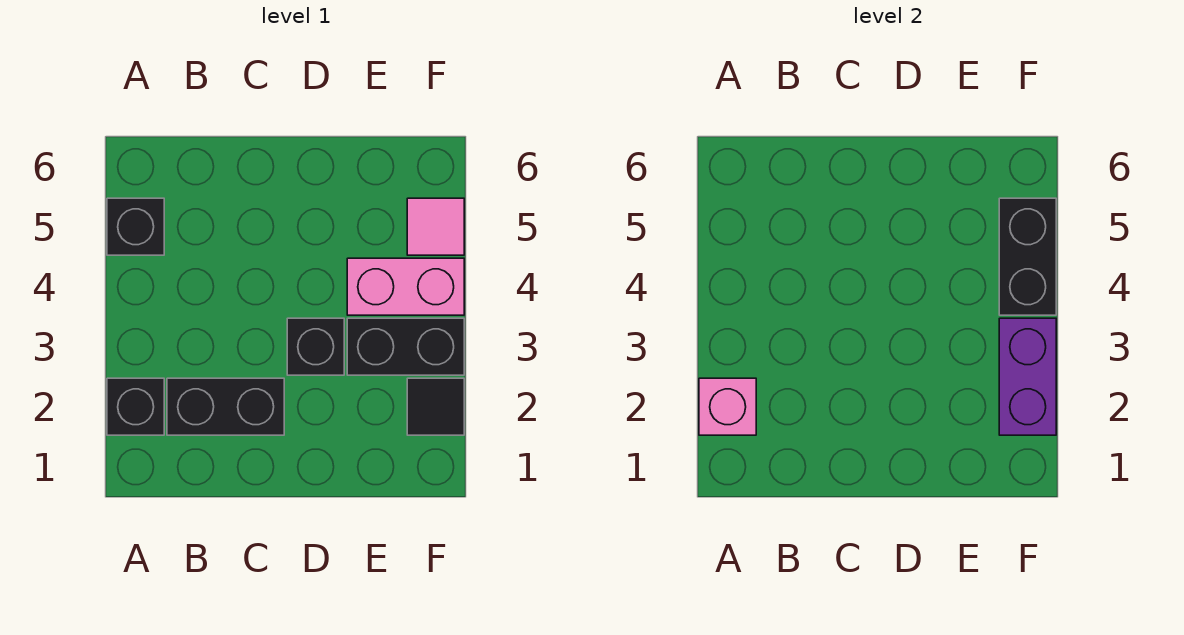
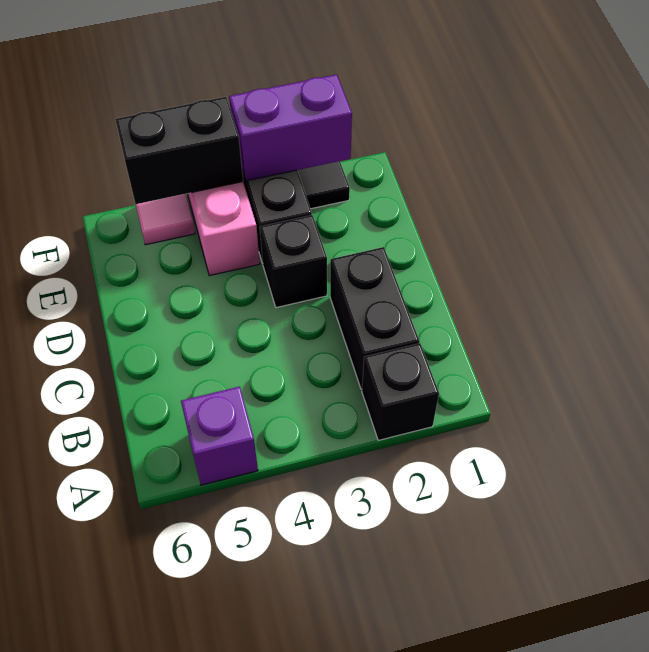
pink brick A2 level 2 -> none
black brick A5 level 1 -> purple brick A5 level 1

